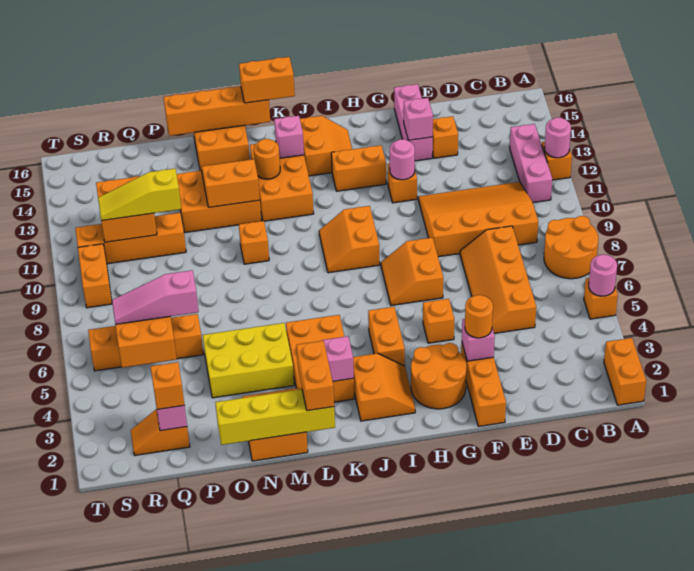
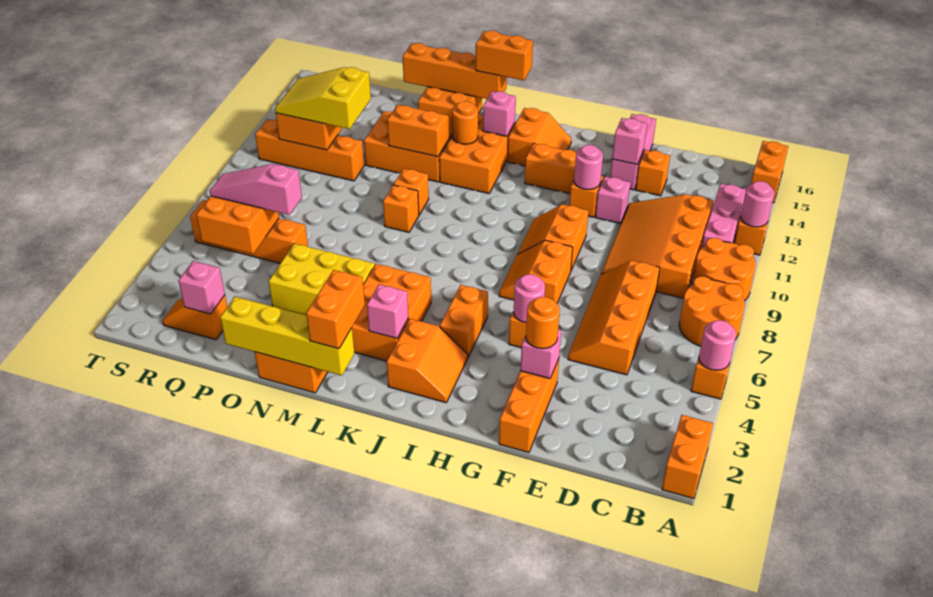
orange slope C9:F11 level 1 top 9 -> orange slope C9:E12 level 1 top C
none -> pink brick F12 level 1
orange round brick G2:H3 level 1 -> orange round brick A9:B10 level 1
none -> pink round brick G5 level 2
orange slope I9:J10 level 1 top I -> orange slope G9:H10 level 1 top G
yellow slope P11:R11 level 3 top P -> yellow slope P11:R12 level 3 top P
orange brick Q2 level 3 -> orange brick M9 level 1
orange brick S9:S10 level 1 -> orange brick A15:A16 level 1

